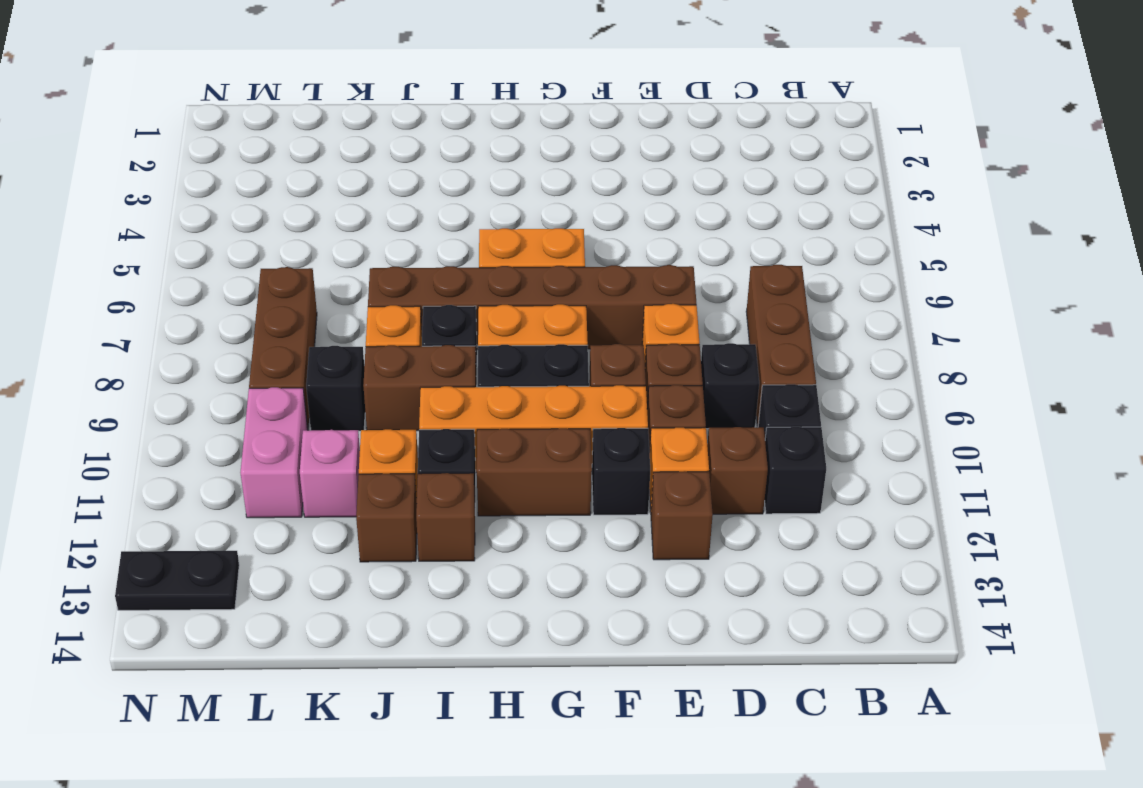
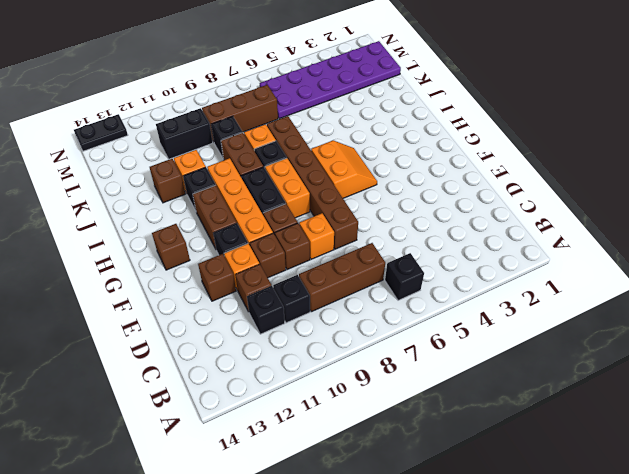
black brick D9 level 1 -> black brick B6 level 1
brown brick I12 level 1 -> brown brick G13 level 1
pink brick K11 level 1 -> none
none -> purple plate L1:M6 level 1
pink brick L10:L11 level 1 -> black brick L10:L11 level 1
black plate M13:N13 level 1 -> black plate N13:N14 level 1

